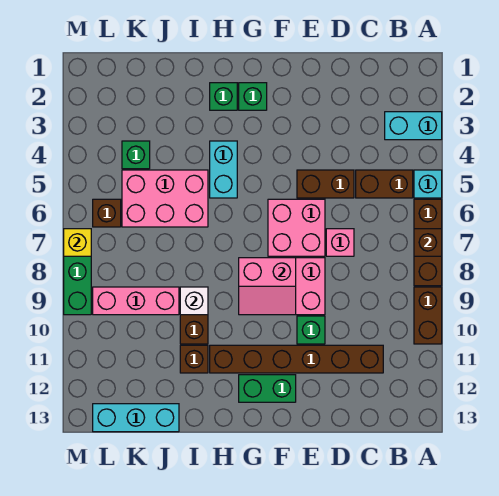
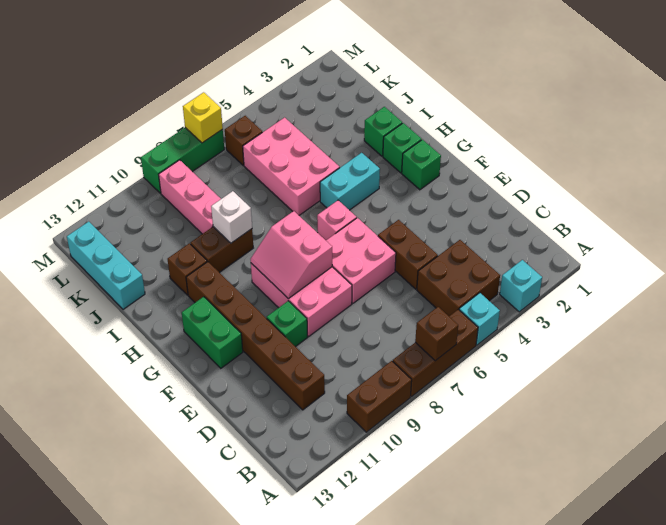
cyan brick A3:B3 level 1 -> cyan brick A3 level 1
brown brick B5:C5 level 1 -> brown brick B4:C5 level 1
pink brick D7 level 1 -> pink brick G6 level 1
green brick K4 level 1 -> green brick I2 level 1

